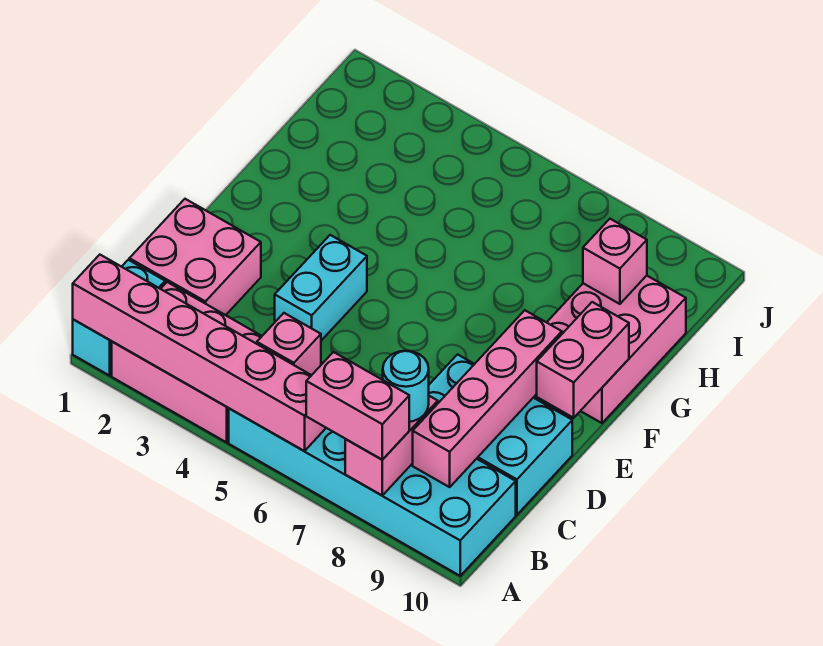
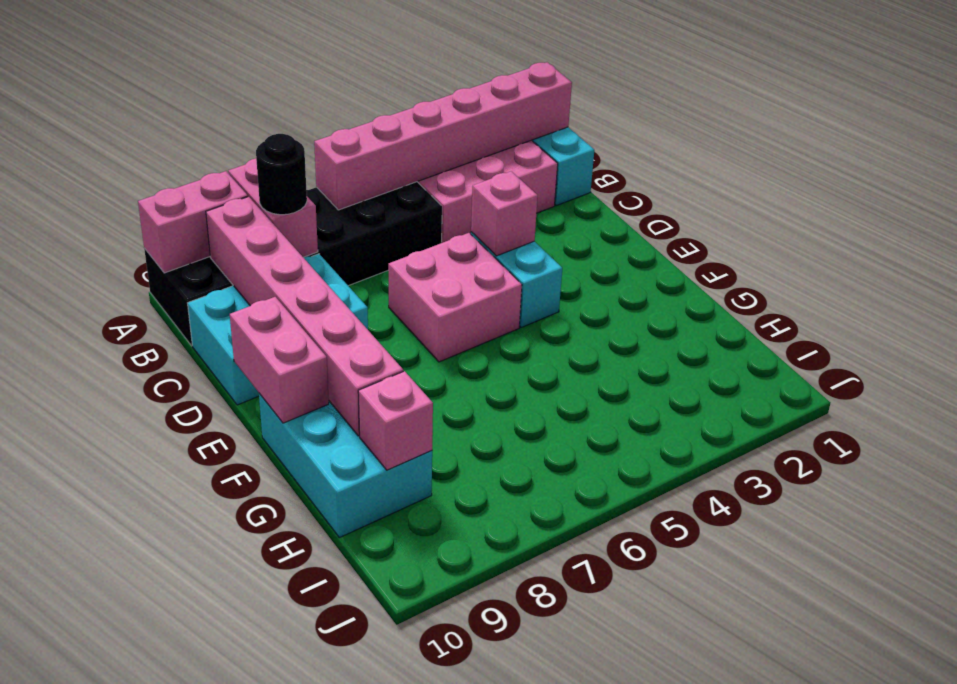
cyan brick A5:B10 level 1 -> black brick A5:B10 level 1
pink brick A7:A8 level 3 -> pink brick A9:A10 level 2
pink brick B5 level 2 -> pink brick D4 level 2
cyan round brick B8 level 3 -> black round brick B8 level 3
pink brick B9:E9 level 2 -> pink brick B9:G9 level 2
pink brick C1:D2 level 1 -> pink brick D5:E6 level 1
pink brick F9:H10 level 1 -> cyan brick F9:H10 level 1

